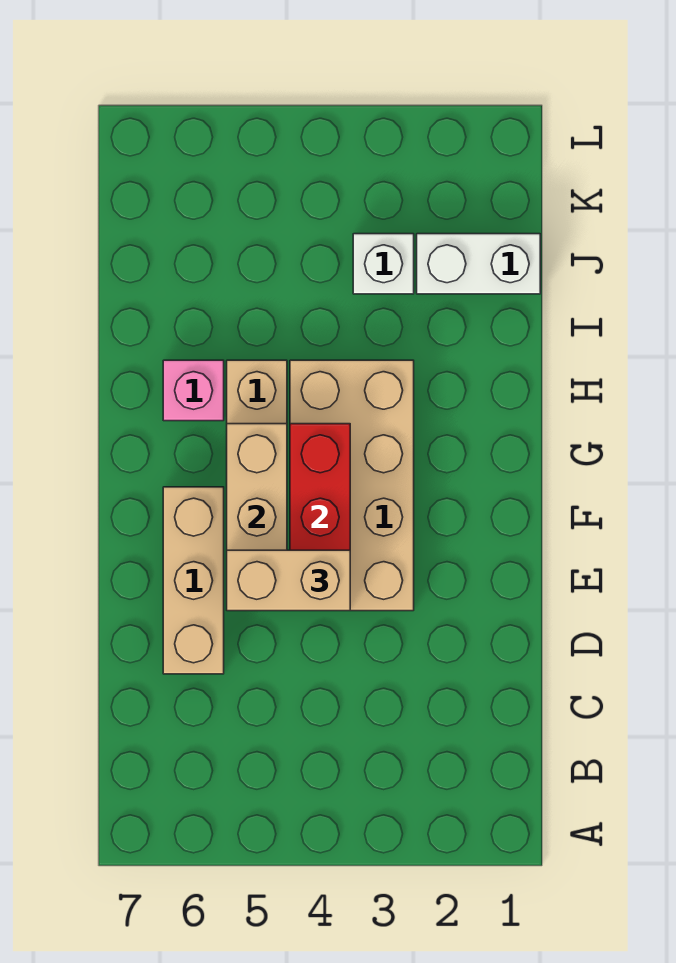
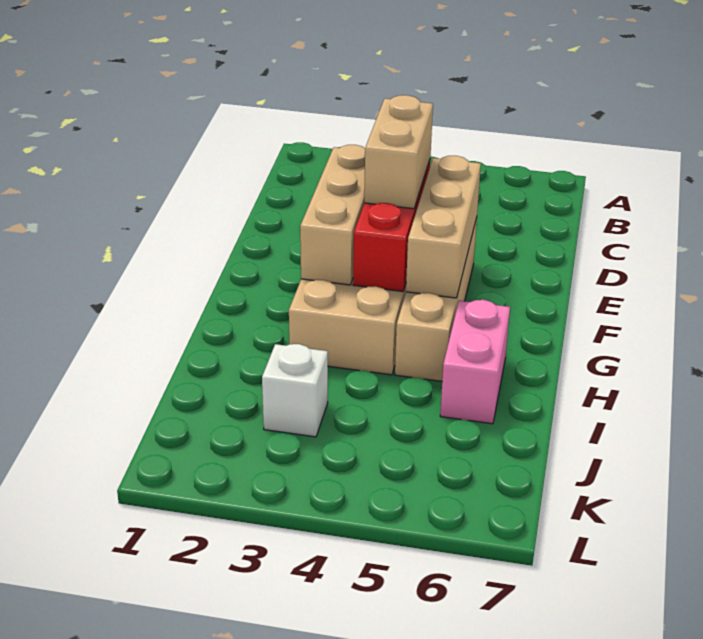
tan brick D6:F6 level 1 -> tan brick E3:G3 level 2
tan brick E4:E5 level 3 -> tan brick E4:F4 level 3
pink brick H6 level 1 -> pink brick H6:I6 level 1
white brick J1:J2 level 1 -> none

